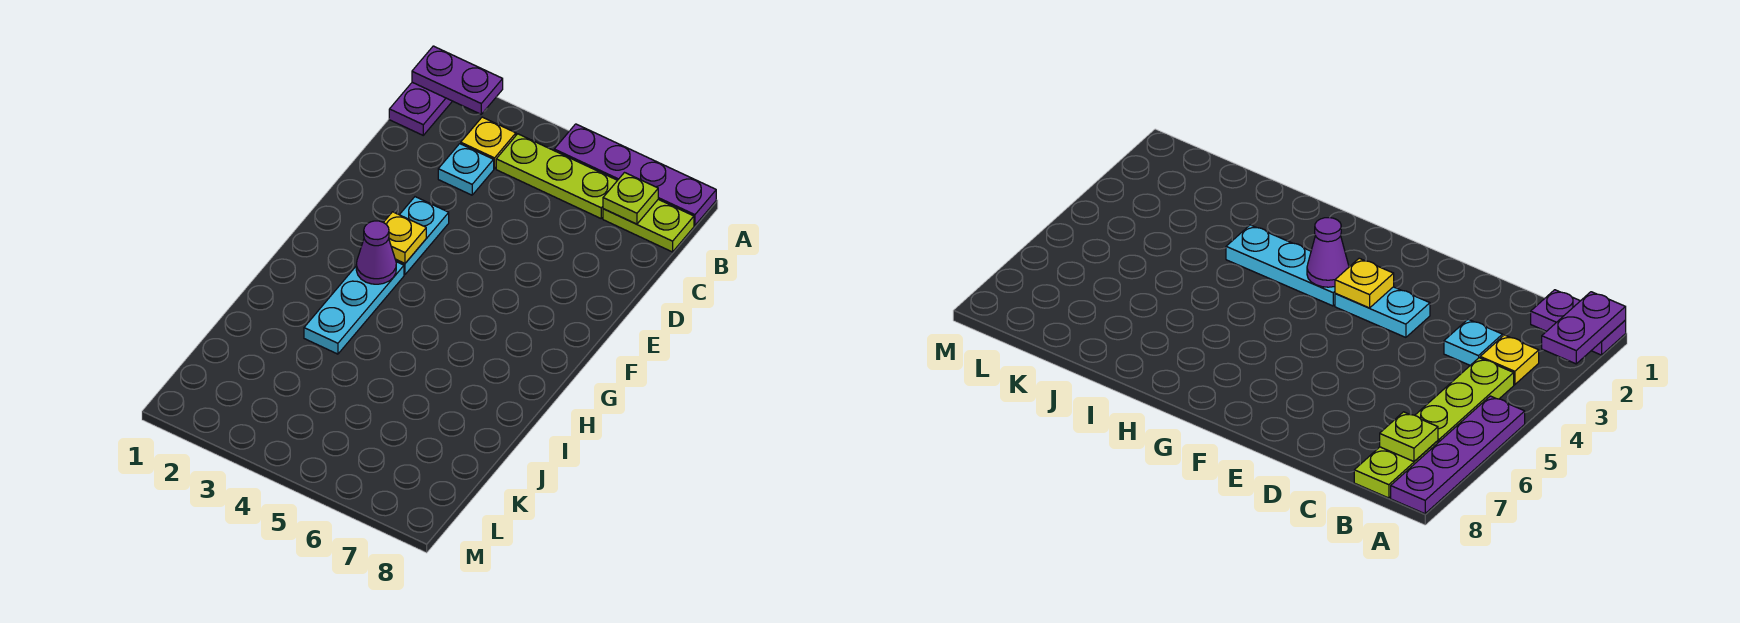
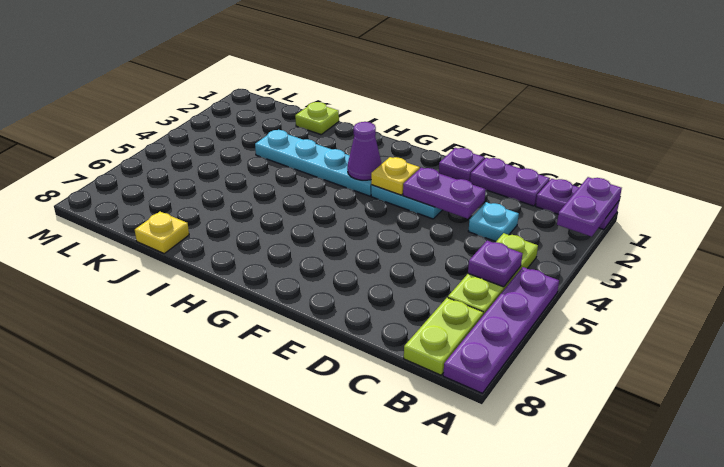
yellow plate B3 level 1 -> yellow plate J8 level 1
none -> purple plate B5 level 2
lime plate B7 level 2 -> lime plate J1 level 1
none -> purple plate C1:D1 level 1
none -> purple plate D3:E3 level 2
none -> purple plate E1 level 1
cyan plate G3:I3 level 1 -> cyan plate G3:J3 level 1

